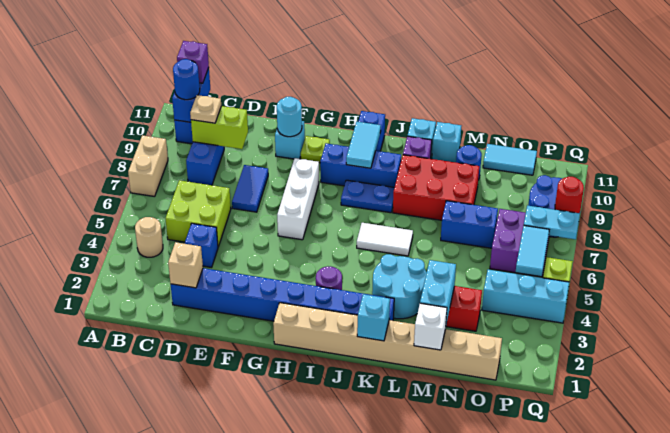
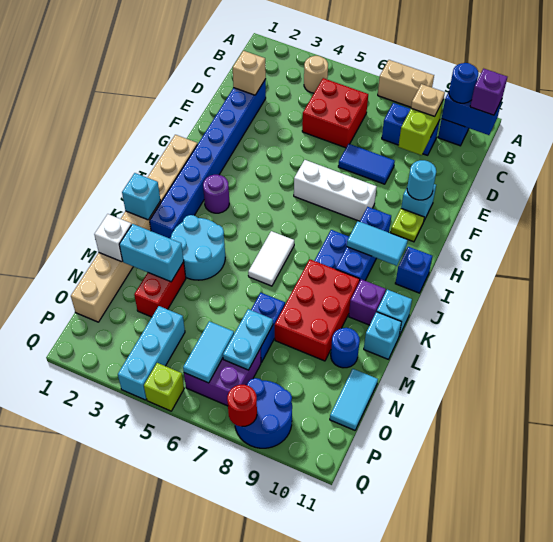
lime brick C5:D6 level 1 -> red brick C5:D6 level 1
blue brick D4 level 1 -> none
cyan tile P5:P6 level 2 -> cyan tile O6:P6 level 2
cyan plate P7:Q7 level 2 -> cyan plate N7:O7 level 2

